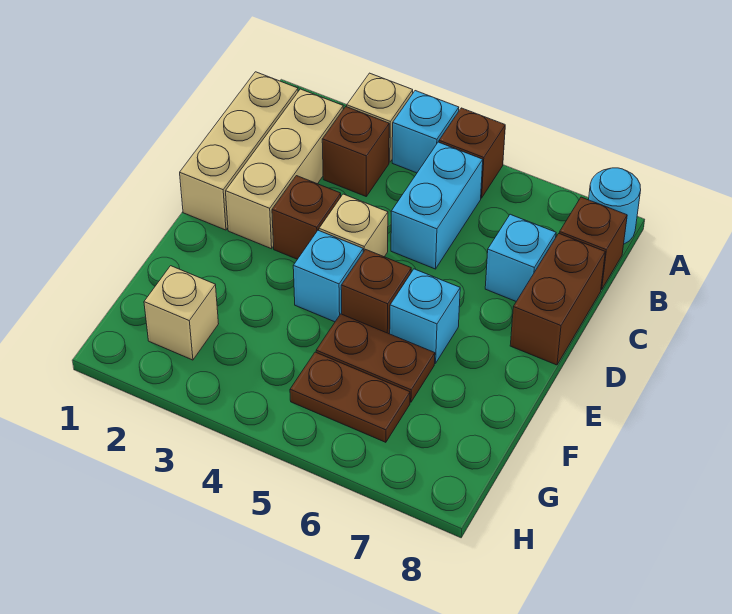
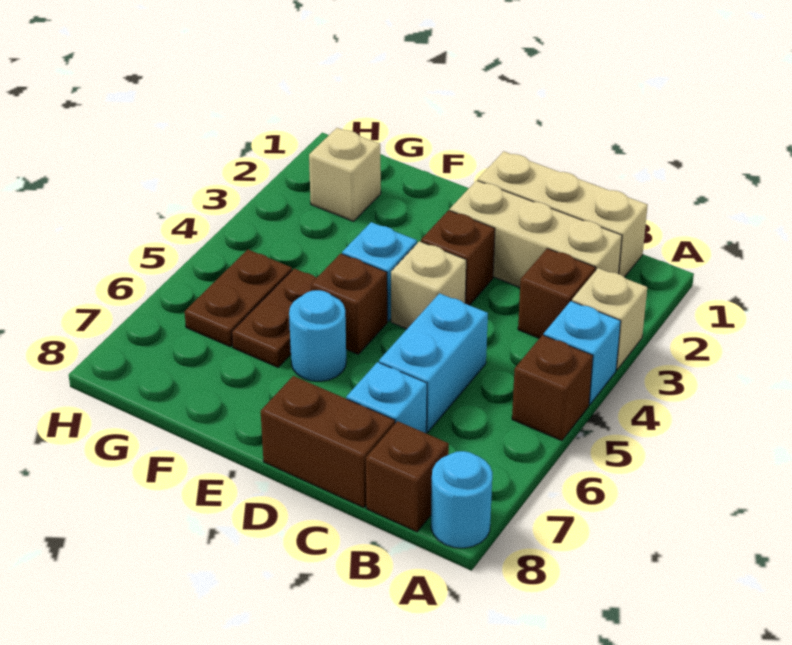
cyan brick B5:C5 level 1 -> cyan brick C5:C6 level 1
cyan brick E6 level 1 -> cyan round brick E6 level 1

